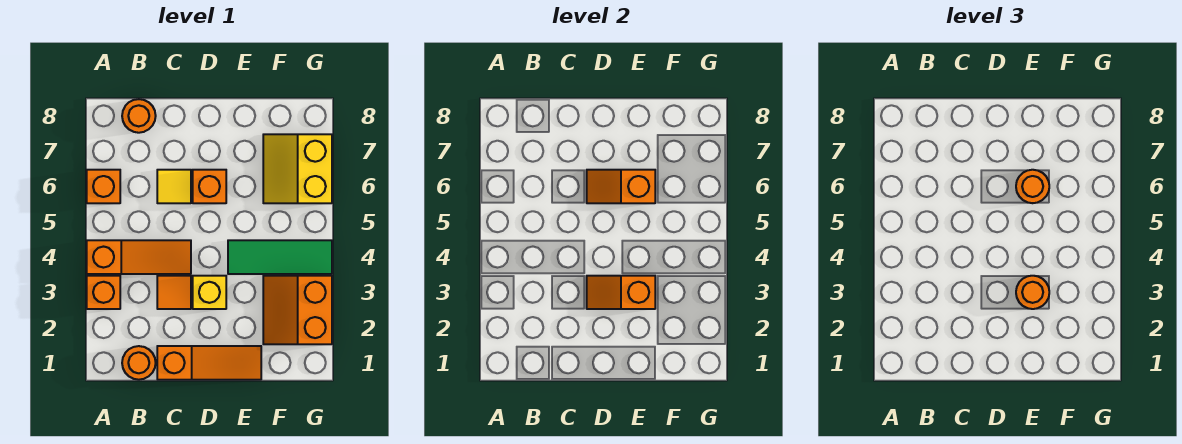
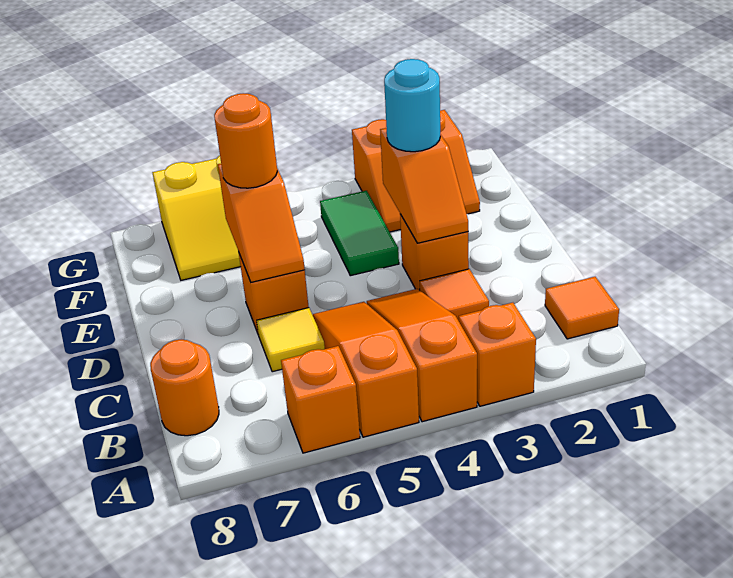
orange round brick B1 level 1 -> orange tile B1 level 1
orange slope C1:E1 level 1 top C -> orange slope A5:C5 level 1 top A
yellow brick D3 level 1 -> orange brick D3 level 1
orange round brick E3 level 3 -> cyan round brick E3 level 3
green tile E4:G4 level 1 -> green tile E4:F4 level 1

